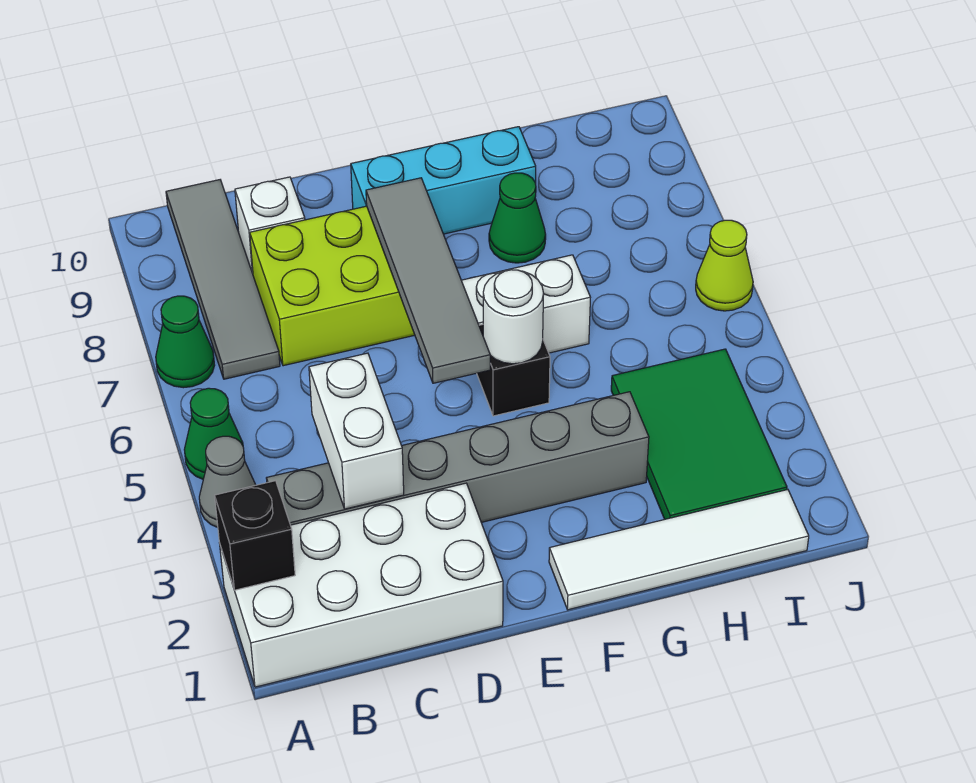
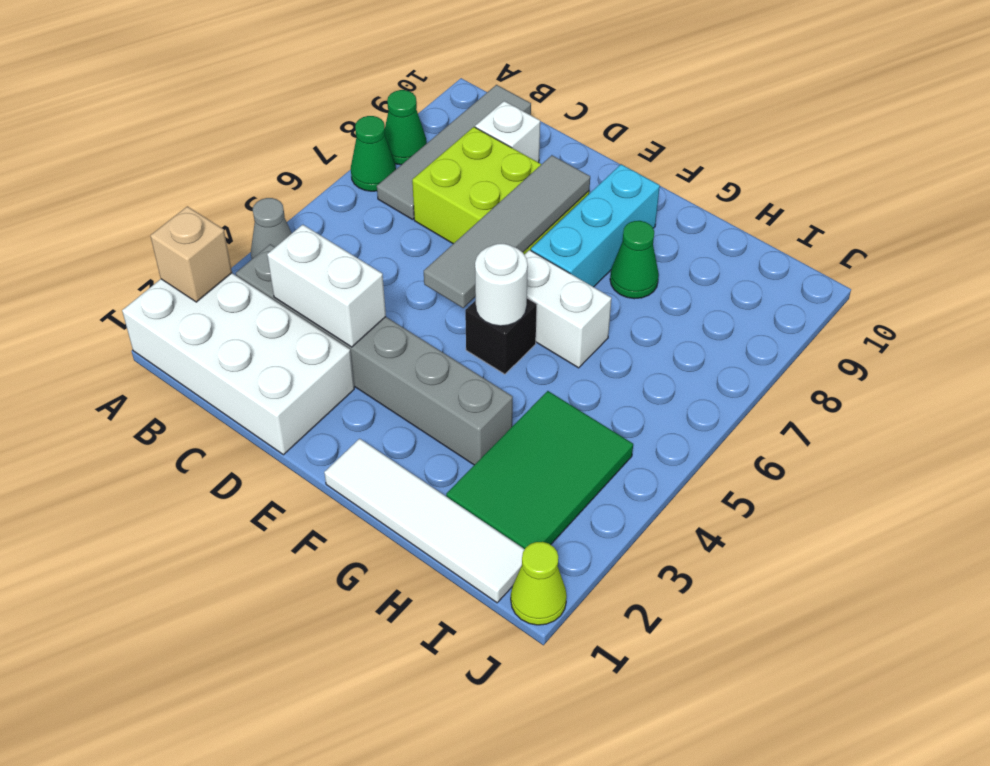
black brick A2 level 2 -> tan brick A2 level 2
green cone A5 level 1 -> green cone A8 level 1
white brick C3:C4 level 2 -> white brick C3:D3 level 2
cyan brick E9:G9 level 1 -> cyan brick F7:F9 level 1
lime cone J6 level 1 -> lime cone J1 level 1

